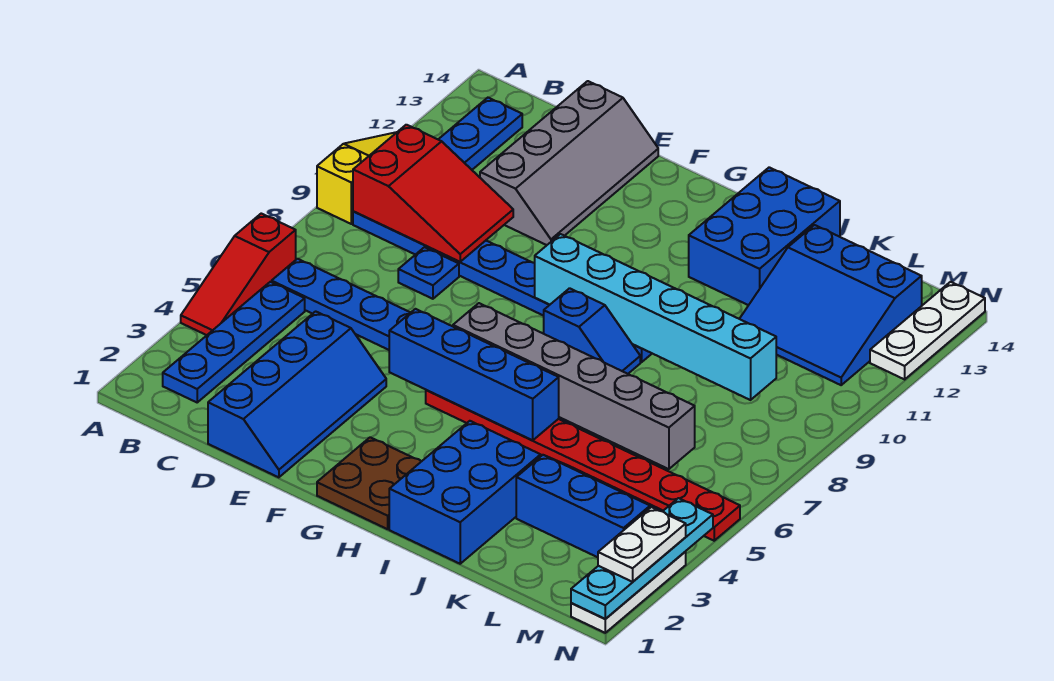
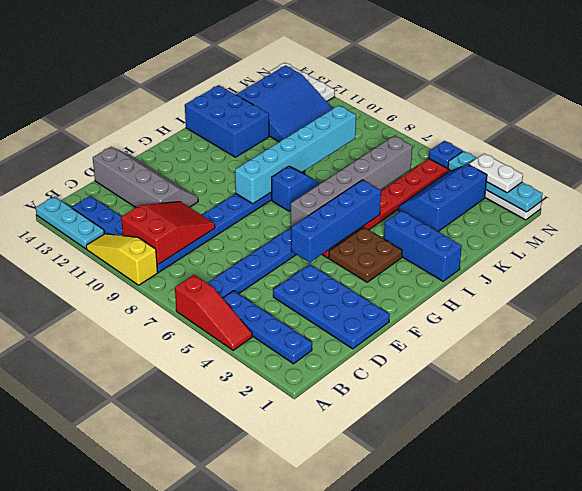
none -> cyan plate A12:A14 level 1
blue slope D1:E4 level 1 top D -> blue plate D1:E4 level 1
blue plate D8 level 1 -> blue plate N5 level 2
brown plate G1:H2 level 1 -> brown plate G3:H4 level 1
blue brick I1:J3 level 1 -> blue brick I1:I3 level 1

